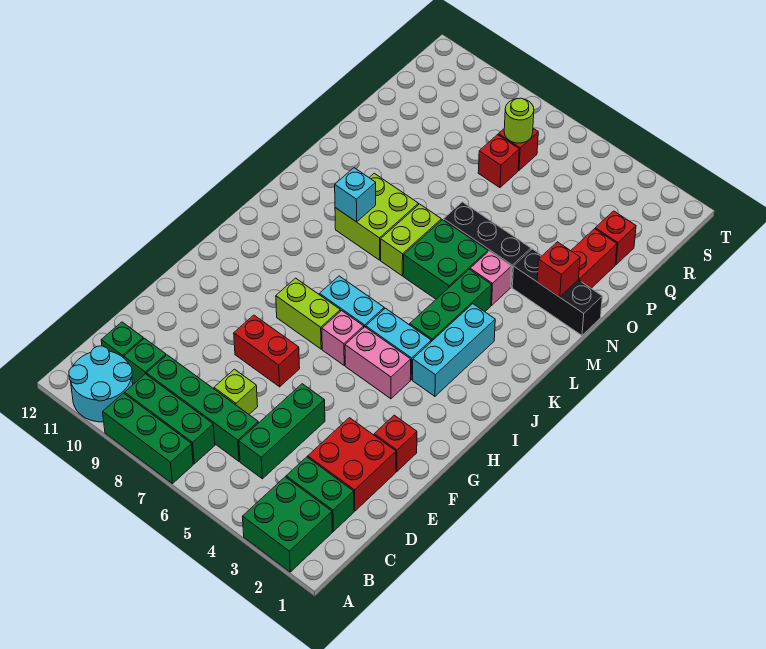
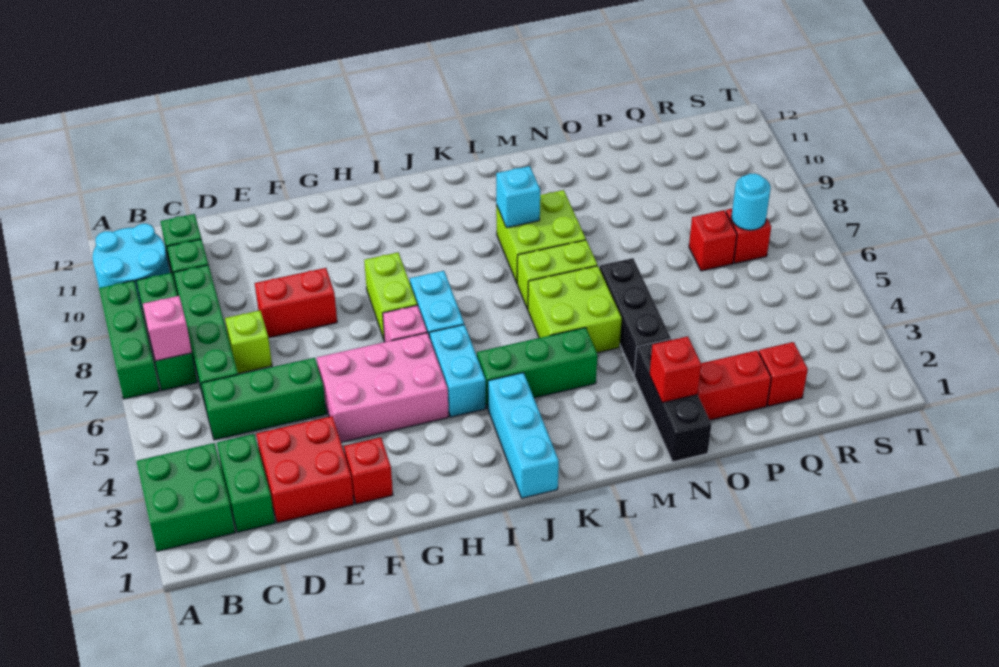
red brick F7:F8 level 1 -> red brick E8:F8 level 1
pink brick H4:H5 level 1 -> pink brick F4:H5 level 1
cyan brick I3:K3 level 1 -> cyan brick J1:J3 level 1
green brick L5:M6 level 1 -> lime brick L5:M6 level 1
pink brick M4 level 1 -> pink brick B7 level 2
lime round brick R7 level 2 -> cyan round brick R7 level 2

